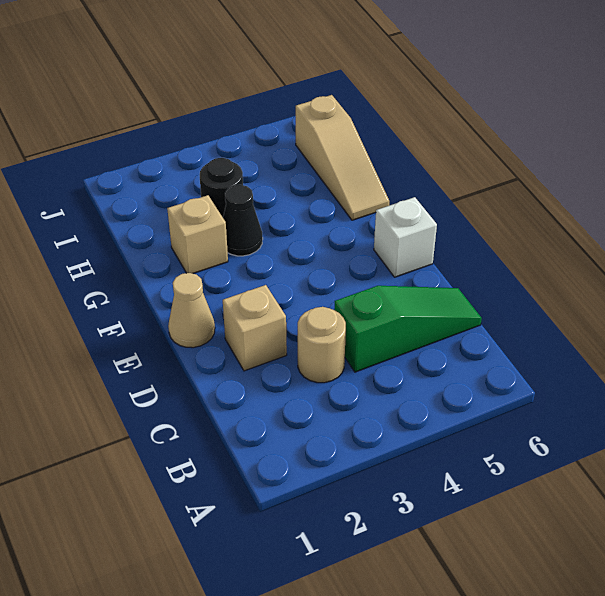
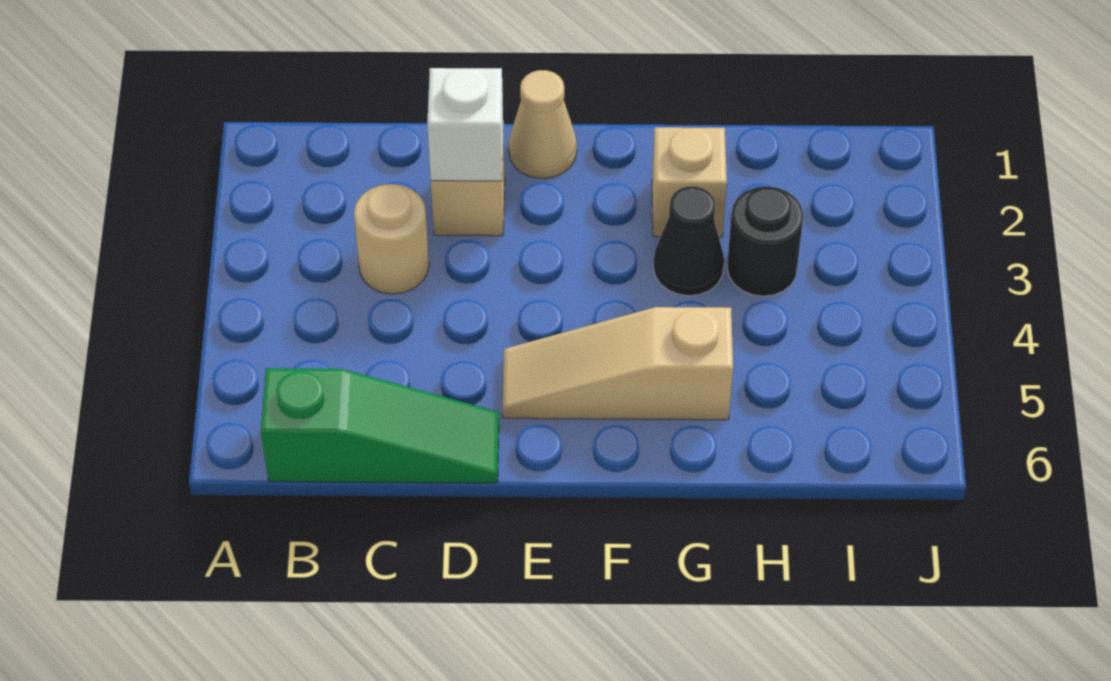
green slope C4:C6 level 1 top 4 -> green slope B6:D6 level 1 top B
white brick E6 level 1 -> white brick D2 level 2
tan slope G6:I6 level 1 top I -> tan slope E5:G5 level 1 top G

